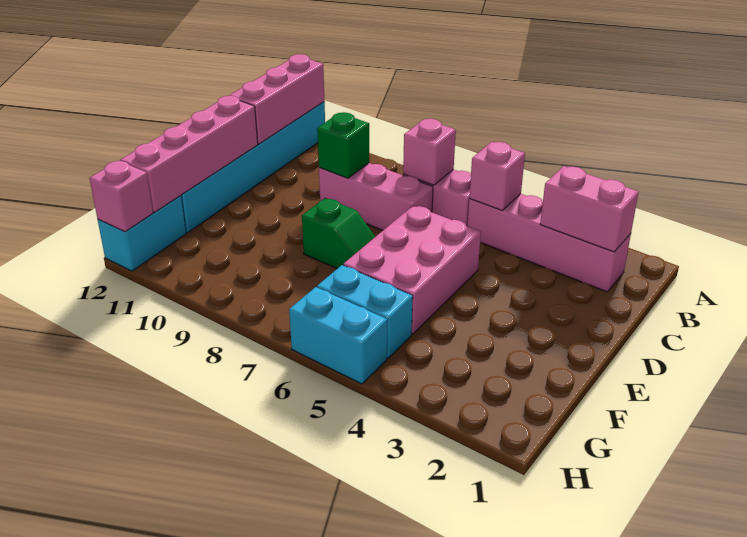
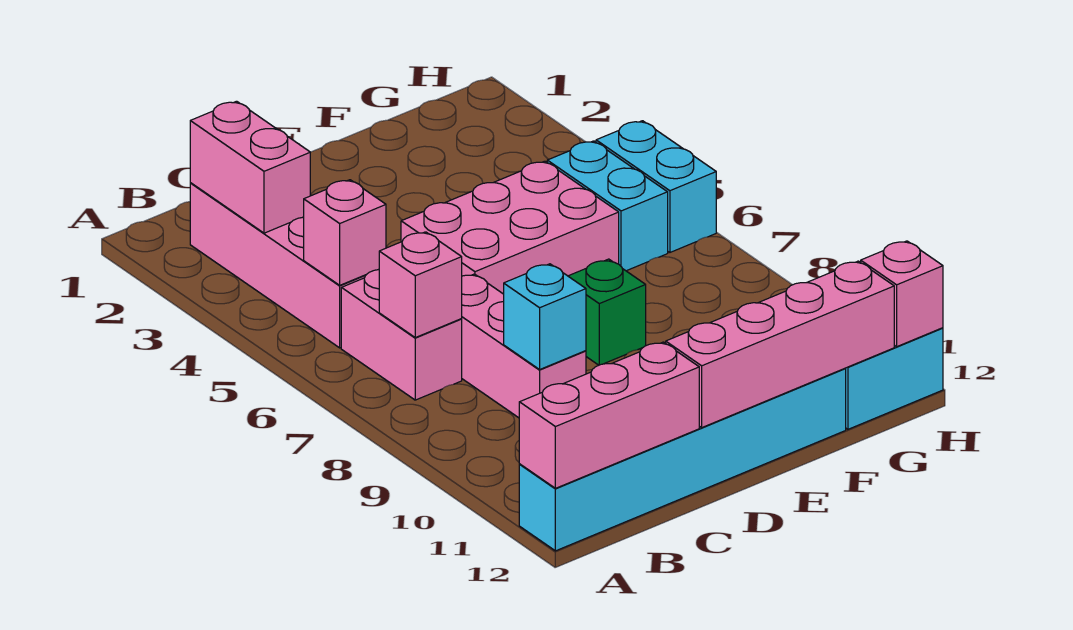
green brick C9 level 2 -> cyan brick C9 level 2

